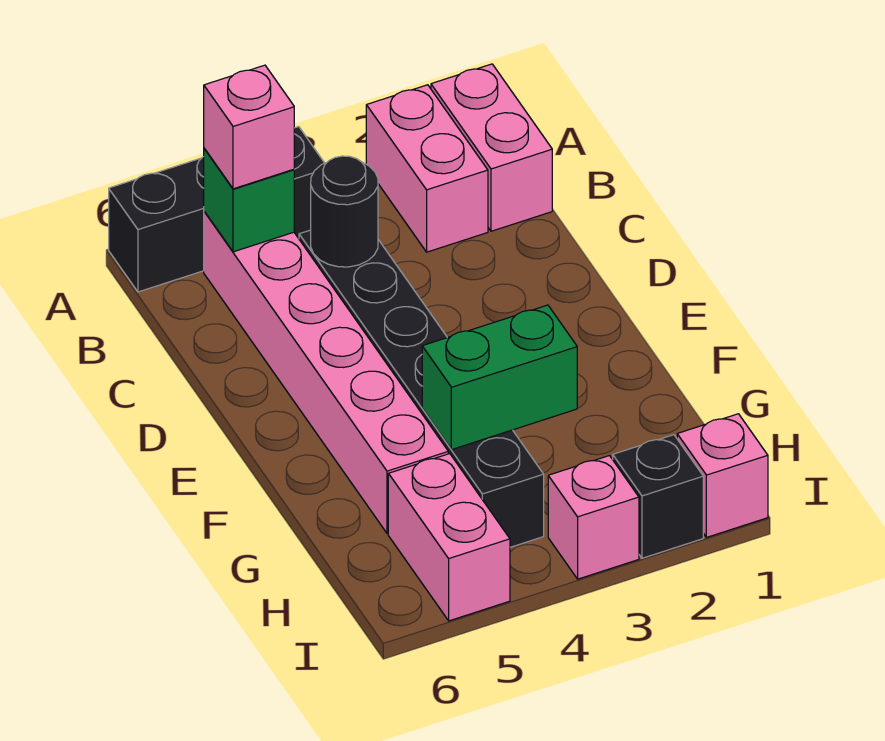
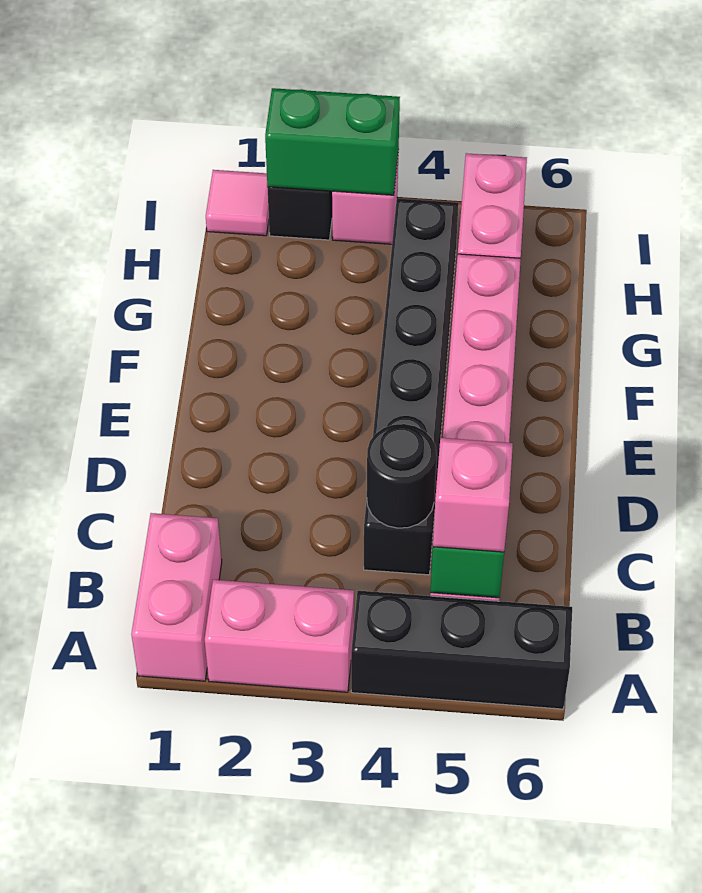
pink brick A2:B2 level 1 -> pink brick A2:A3 level 1
green brick G3:G4 level 2 -> green brick I2:I3 level 2
pink brick I1 level 1 -> pink tile I1 level 1

